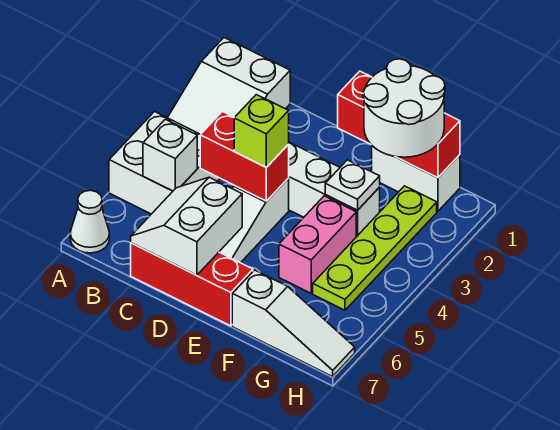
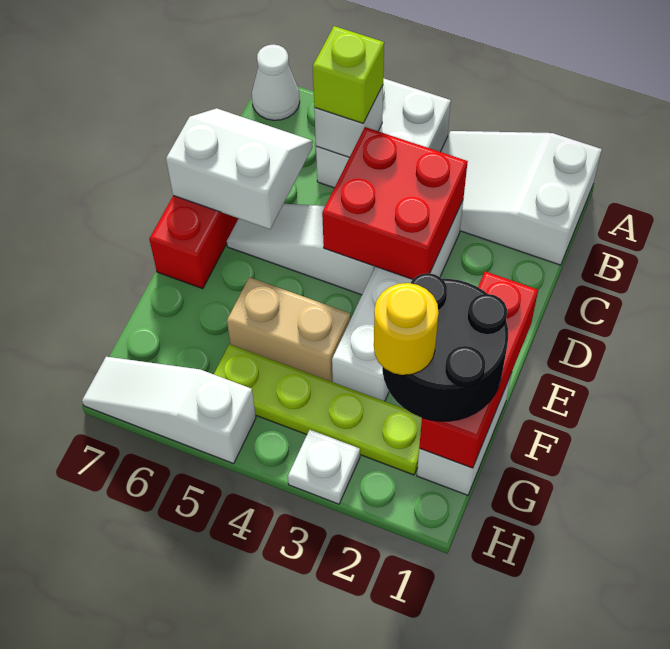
red brick C4:D4 level 2 -> red brick C3:D4 level 2
lime brick D4 level 3 -> lime brick B5 level 3
white round brick F1:G2 level 3 -> black round brick F1:G2 level 3
white plate F3 level 2 -> white plate H3 level 1
pink brick F4:F5 level 1 -> tan brick F4:F5 level 1
white slope F7:H7 level 1 top F -> white slope H5:H7 level 1 top 5
none -> yellow round brick G2 level 4

